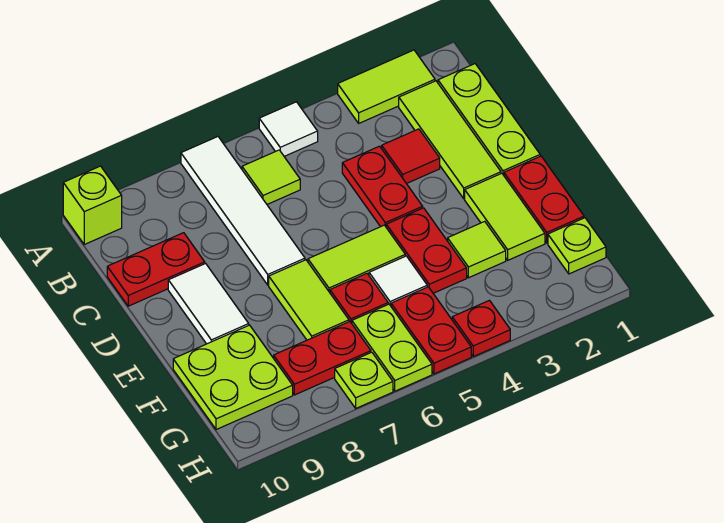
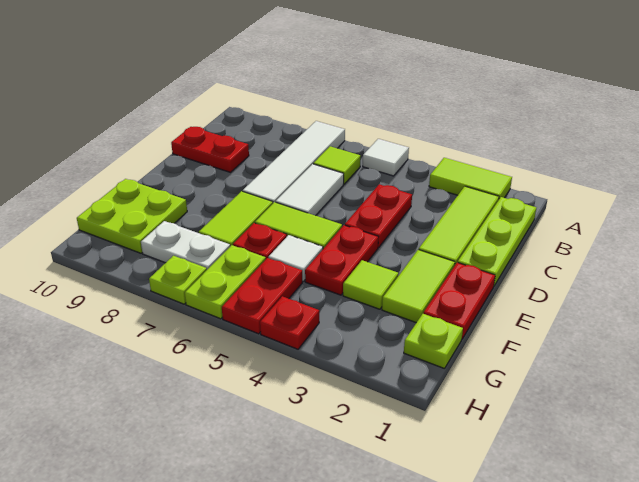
lime brick A10 level 1 -> none
red tile C3 level 1 -> none
white tile D9:E9 level 1 -> white tile C6:D6 level 1
red plate G7:G8 level 1 -> white plate G7:G8 level 1

